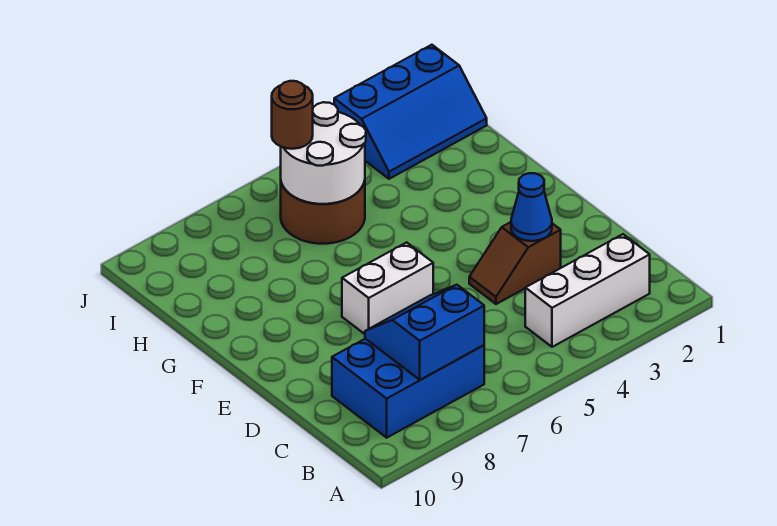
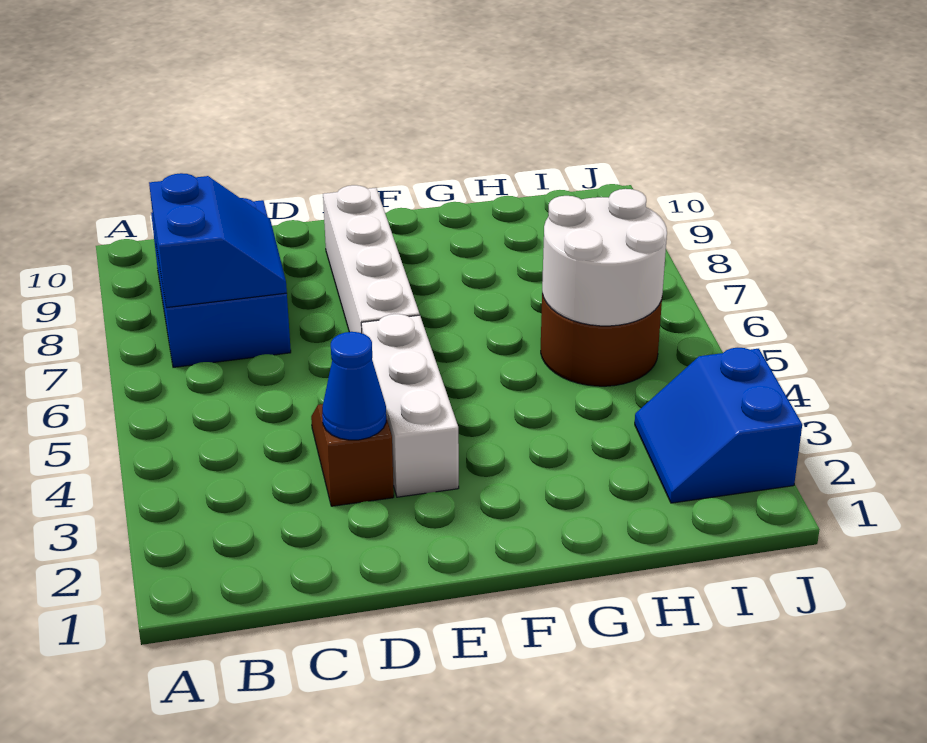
white brick B2:B4 level 1 -> white brick E3:E5 level 1
white brick E6:E7 level 1 -> white brick E6:E9 level 1
blue slope I1:J3 level 1 top J -> blue slope I2:J3 level 1 top J
brown round brick I6 level 3 -> none

